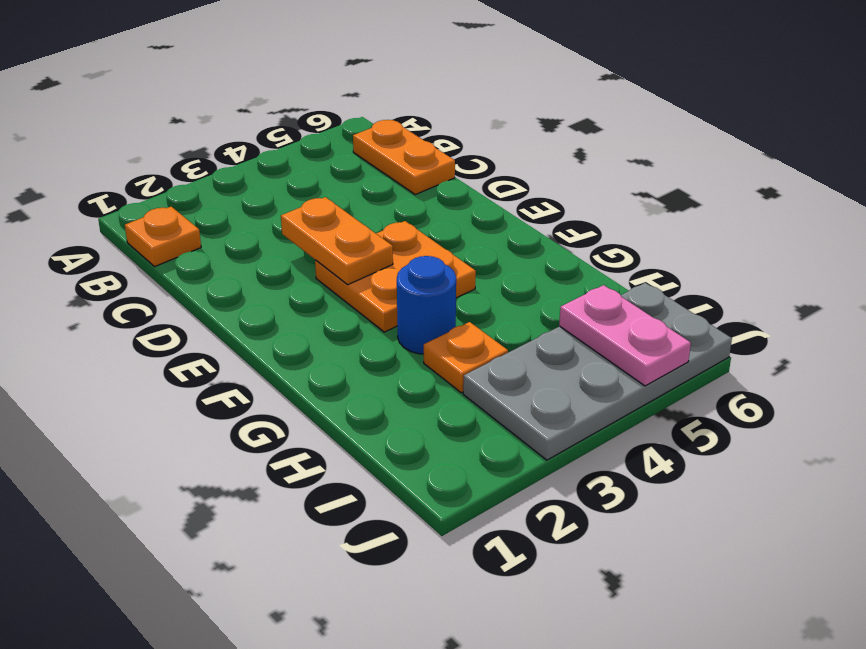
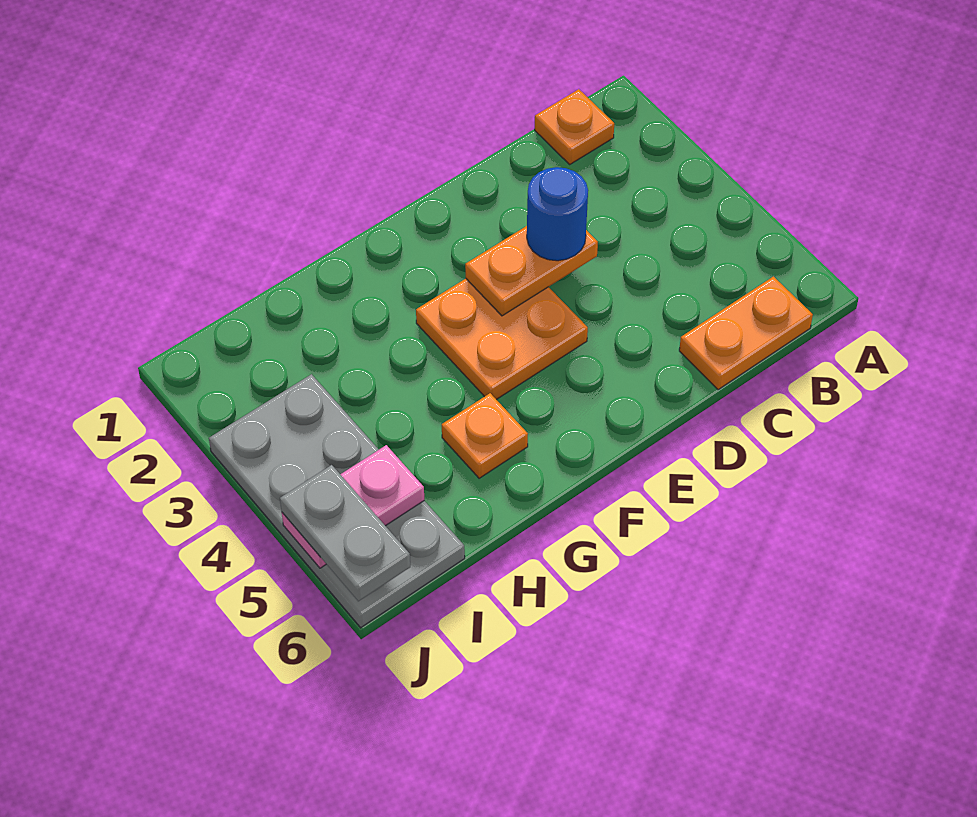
blue round brick G3 level 1 -> blue round brick D3 level 3
orange plate H3 level 1 -> orange plate G5 level 1
none -> grey plate J5:J6 level 3

